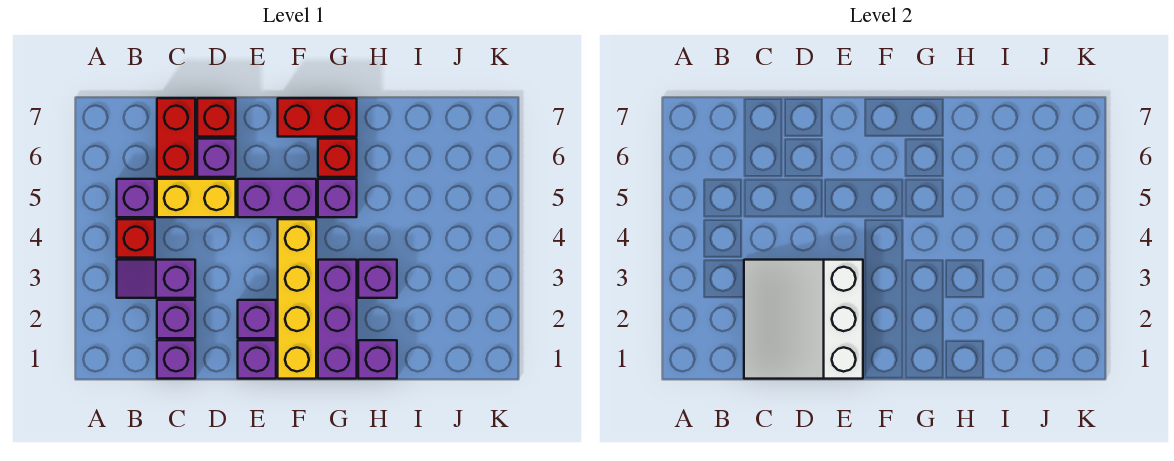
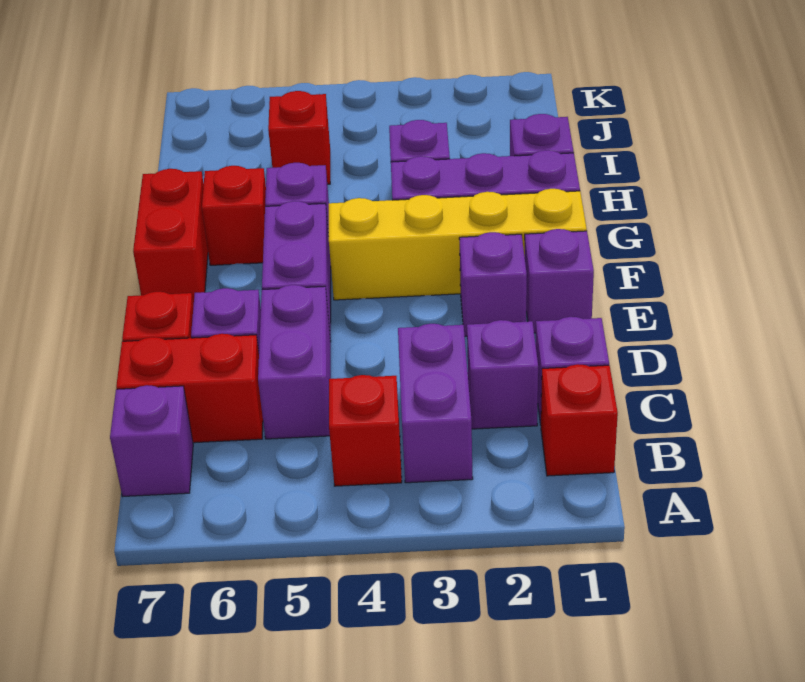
none -> red brick B1 level 1
purple slope B3:C3 level 1 top C -> purple brick B3:C3 level 1
purple brick B5 level 1 -> purple brick B7 level 1
white slope C1:E3 level 2 top E -> none
yellow brick C5:D5 level 1 -> purple brick C5:D5 level 1
none -> red brick I5 level 1

